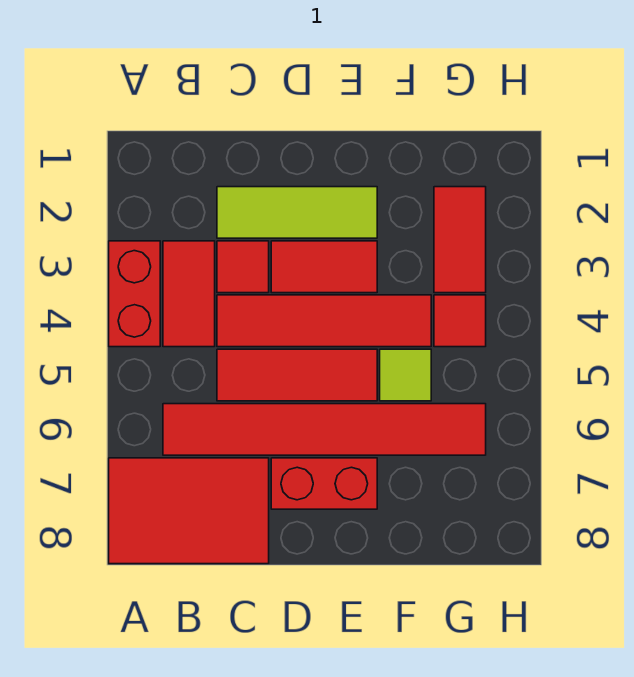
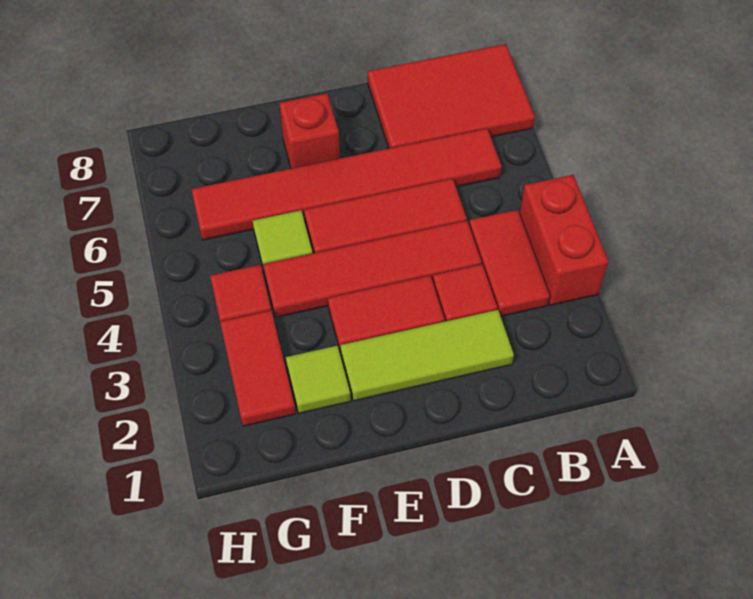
red brick D7:E7 level 1 -> red brick E7 level 1
none -> lime tile F2 level 1

